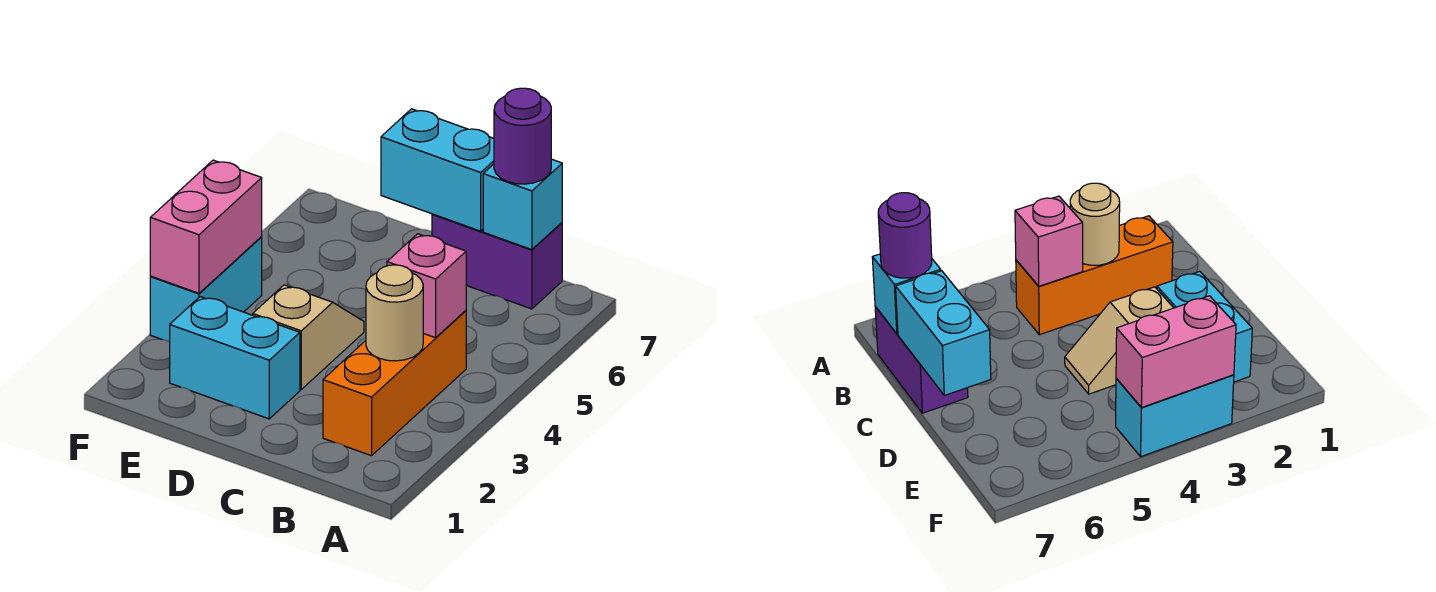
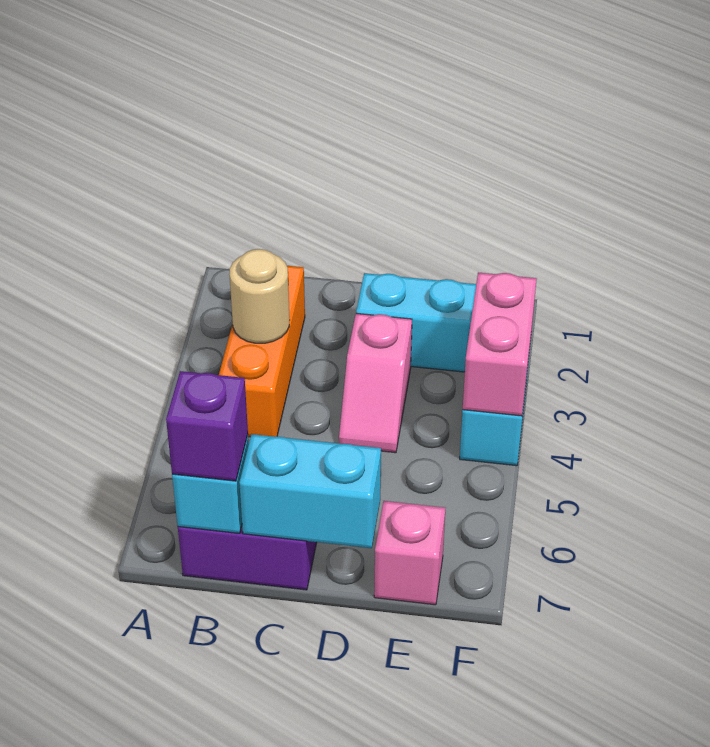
pink brick B4 level 2 -> pink brick E7 level 1
purple round brick B7 level 3 -> purple brick B7 level 3
tan slope D3:D4 level 1 top 3 -> pink slope D3:D4 level 1 top 3

